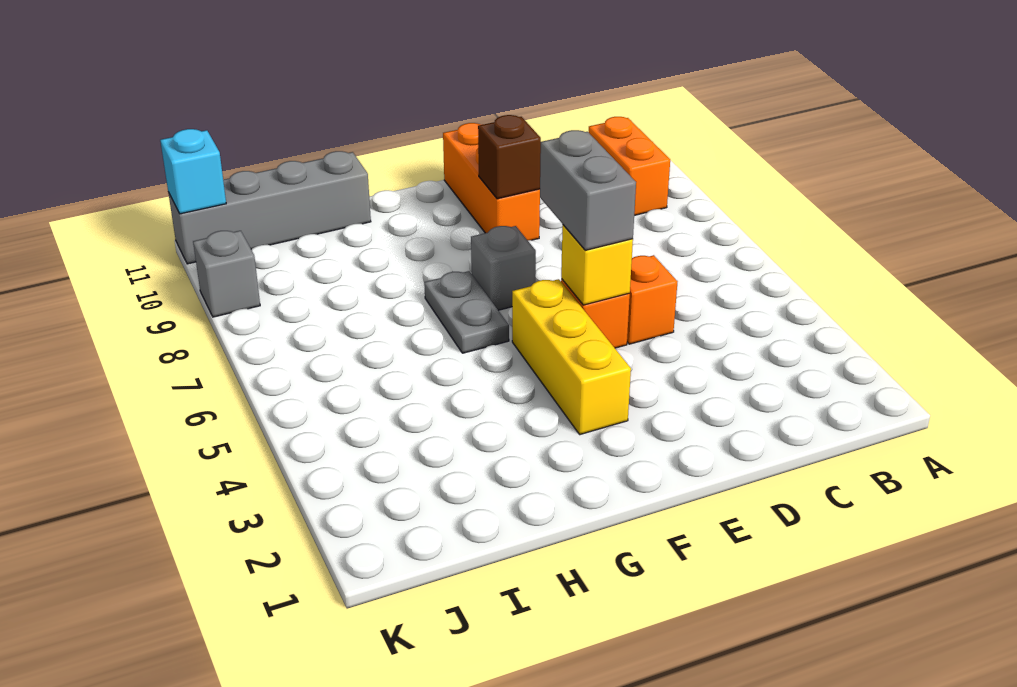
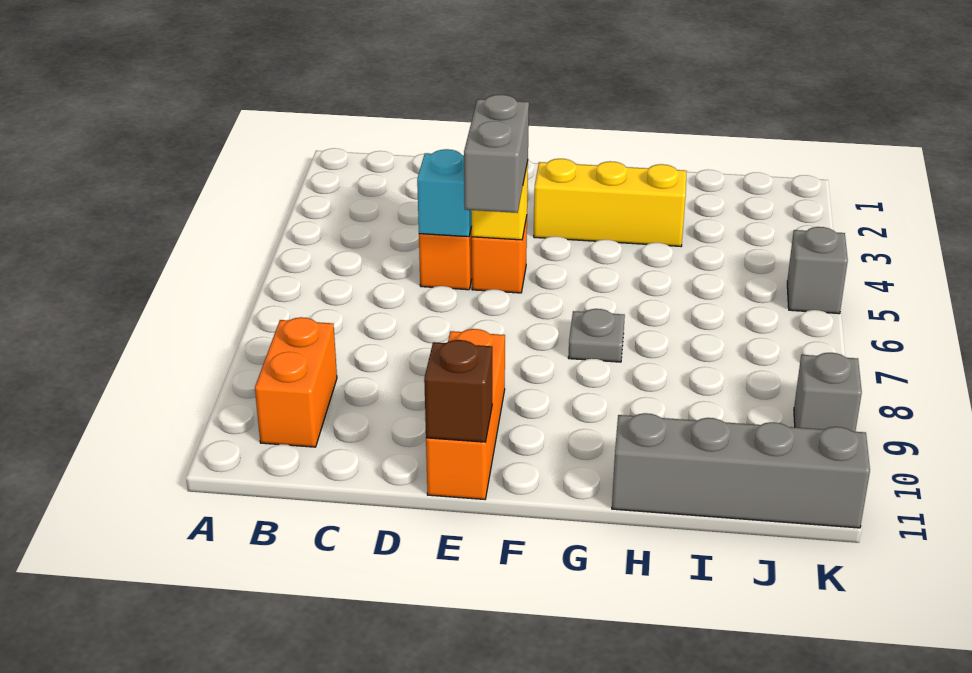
brown brick E9 level 2 -> brown brick E11 level 2
yellow brick F3:F5 level 1 -> yellow brick F3:H3 level 1
grey brick F7 level 1 -> grey brick K5 level 1
grey plate G6:G7 level 1 -> grey plate G7 level 1
cyan brick K11 level 2 -> cyan brick D5 level 2

